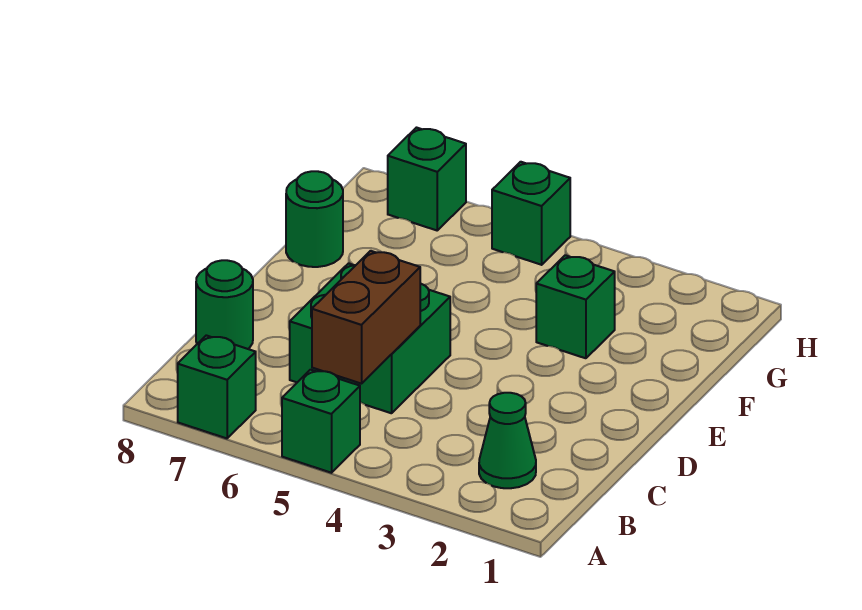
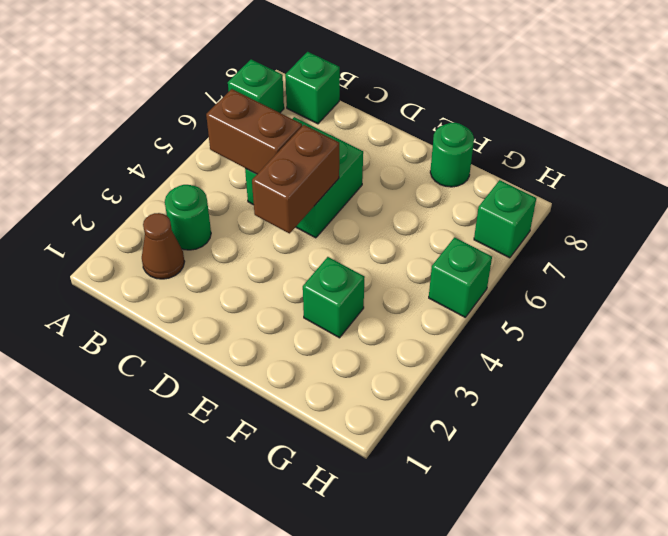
green brick A5 level 1 -> green brick B8 level 1
green cone B2 level 1 -> brown cone B2 level 1
green round brick C8 level 1 -> green round brick B3 level 1
none -> brown brick D4:D5 level 2

